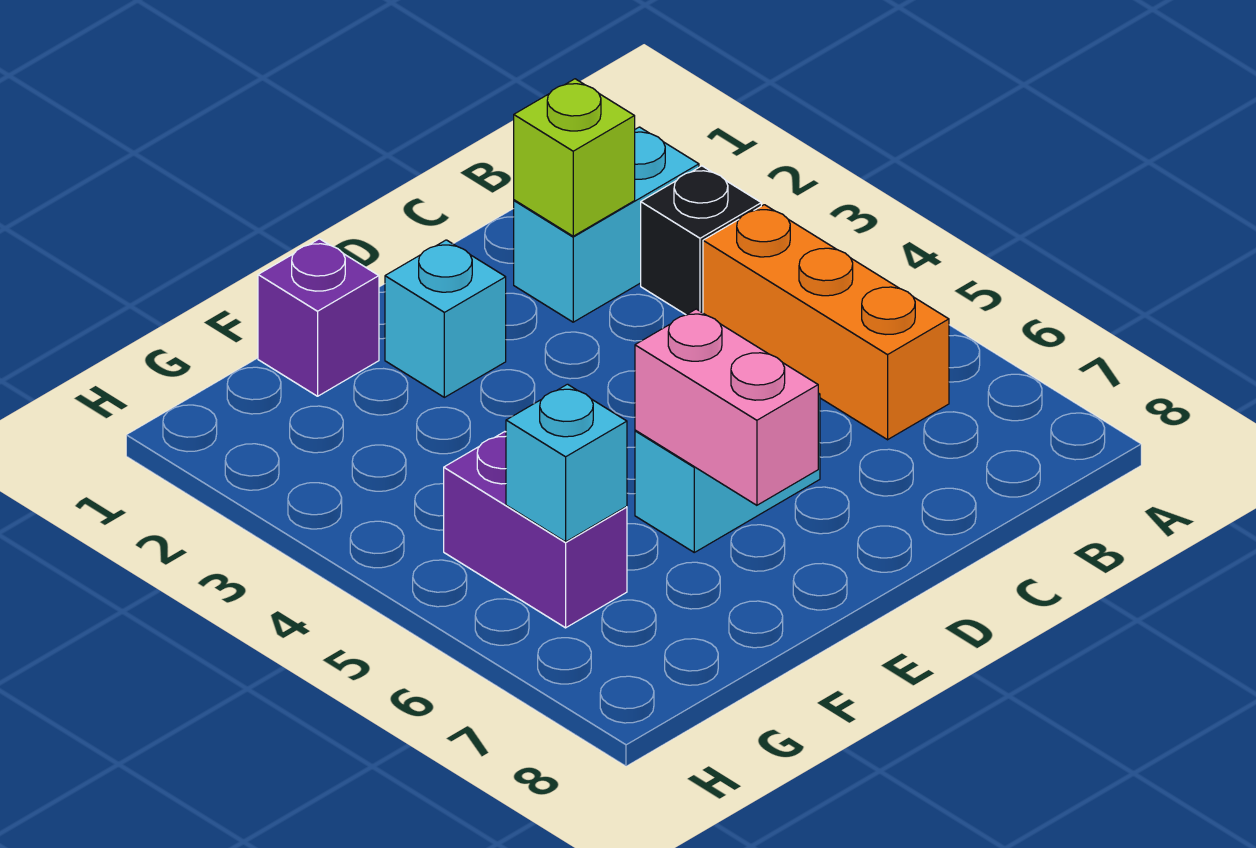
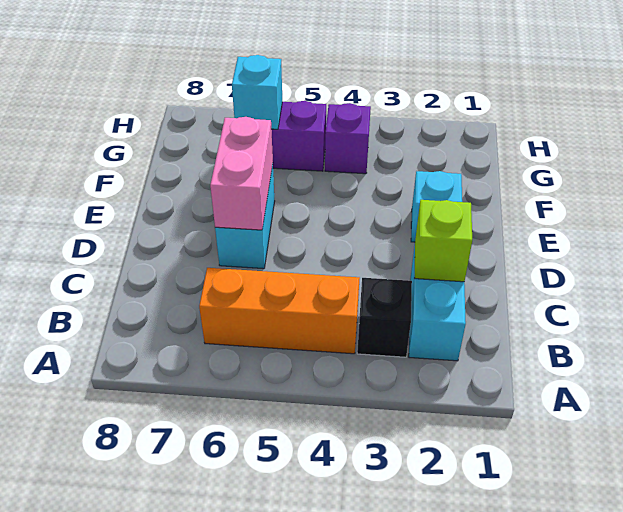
pink brick E6:E7 level 2 -> pink brick D6:E6 level 2
purple brick F1 level 1 -> purple brick G4 level 1

